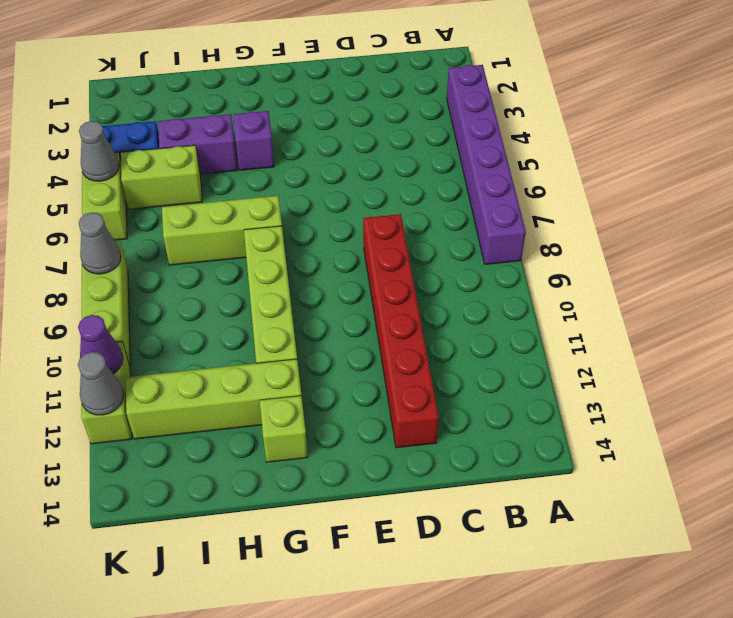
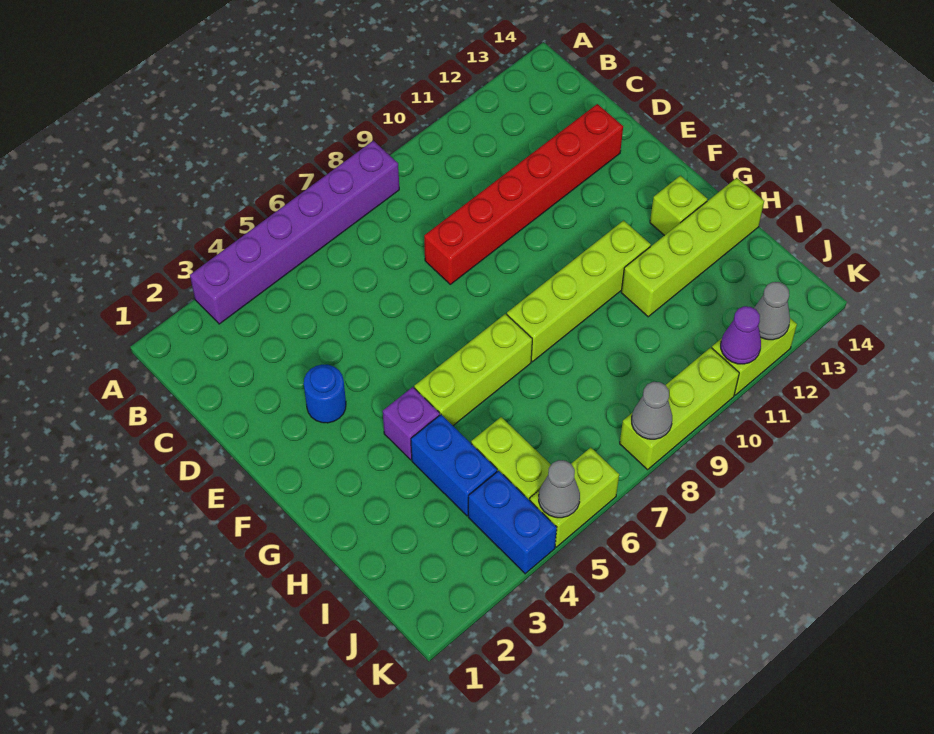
none -> blue round brick E3 level 1
lime brick G7:I7 level 1 -> lime brick G5:G7 level 1
lime brick G12:J12 level 1 -> lime brick H11:H14 level 1
purple brick H4:I4 level 1 -> blue brick H4:I4 level 1

